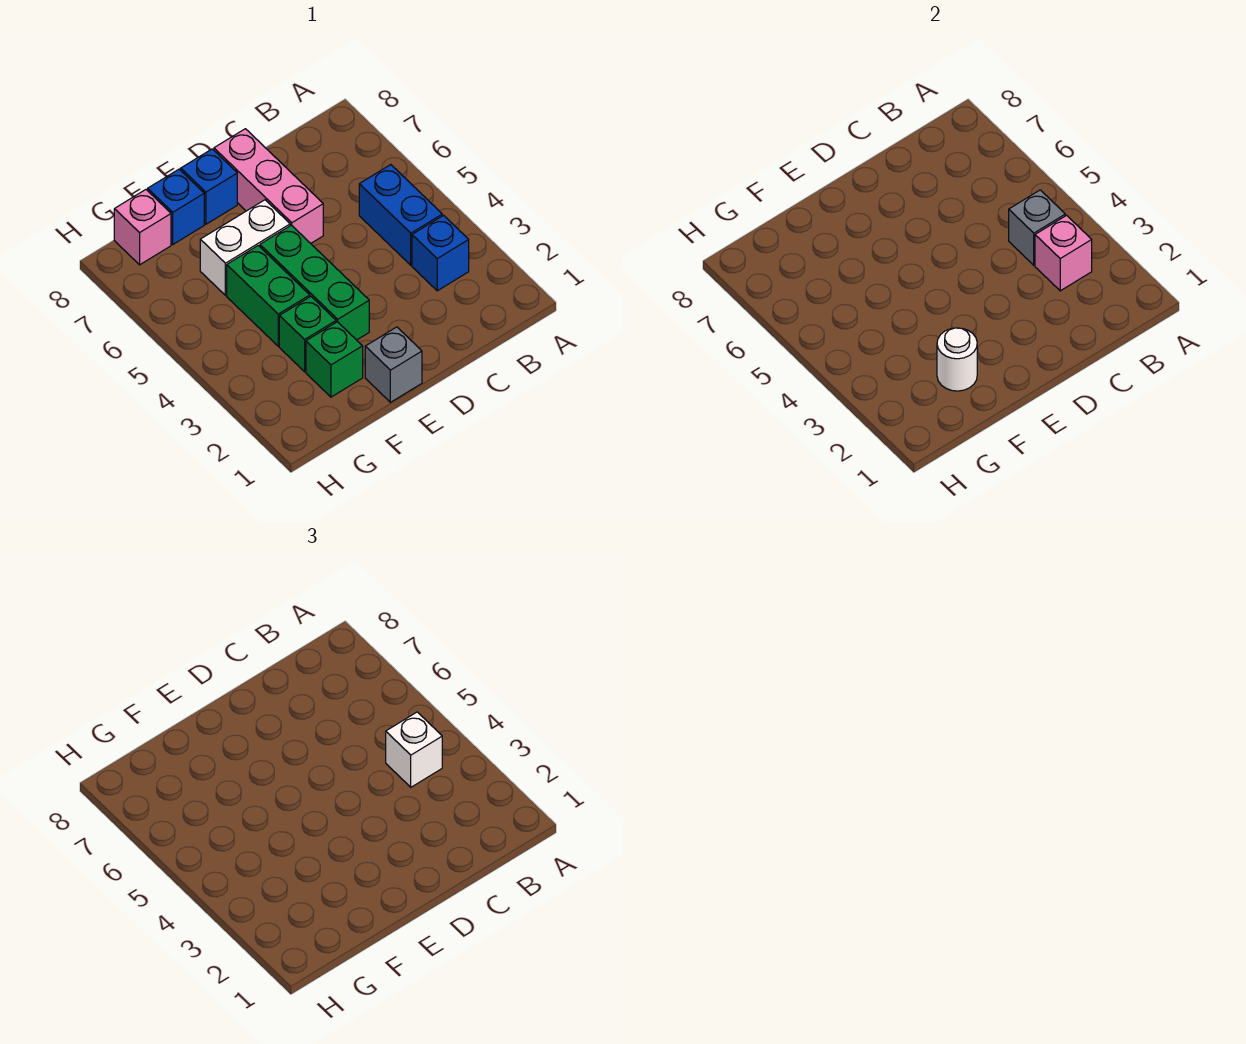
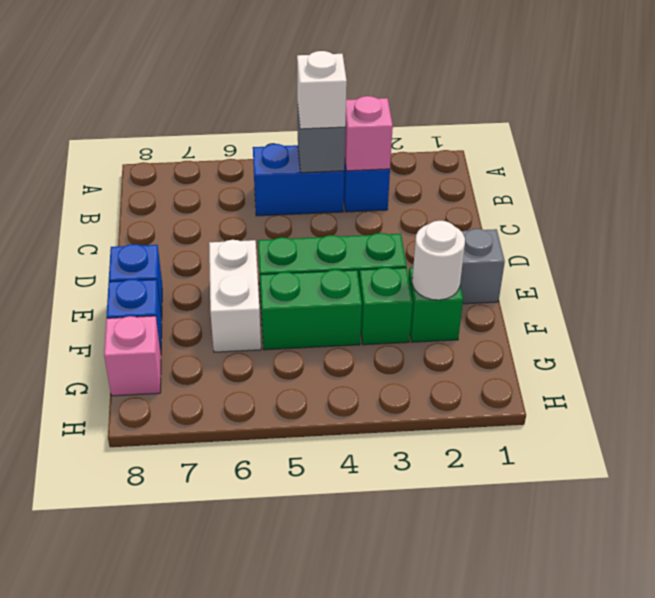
pink brick D6:D8 level 1 -> none

